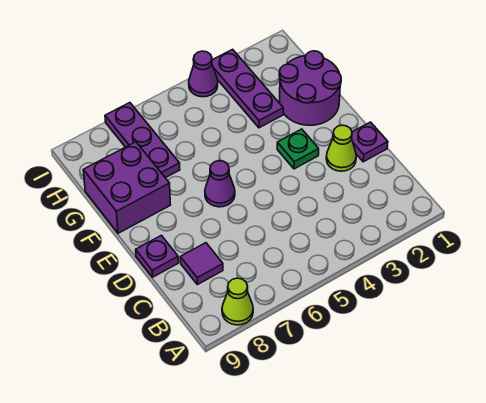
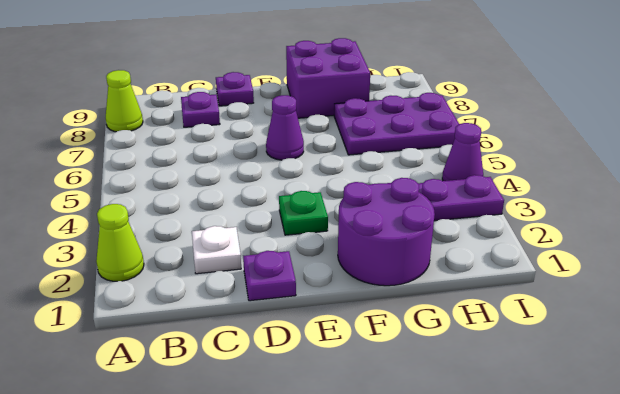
none -> white plate C2 level 1
purple tile C8 level 1 -> purple plate C8 level 1
lime cone D2 level 1 -> lime cone A2 level 1
purple plate G7:I7 level 1 -> purple plate G6:I7 level 1

